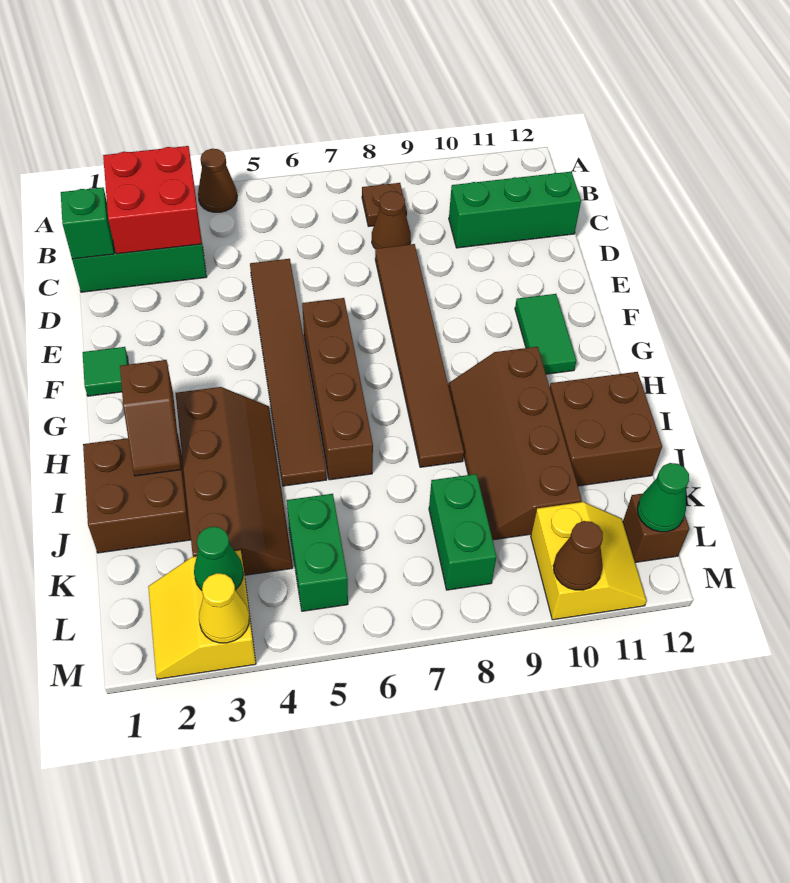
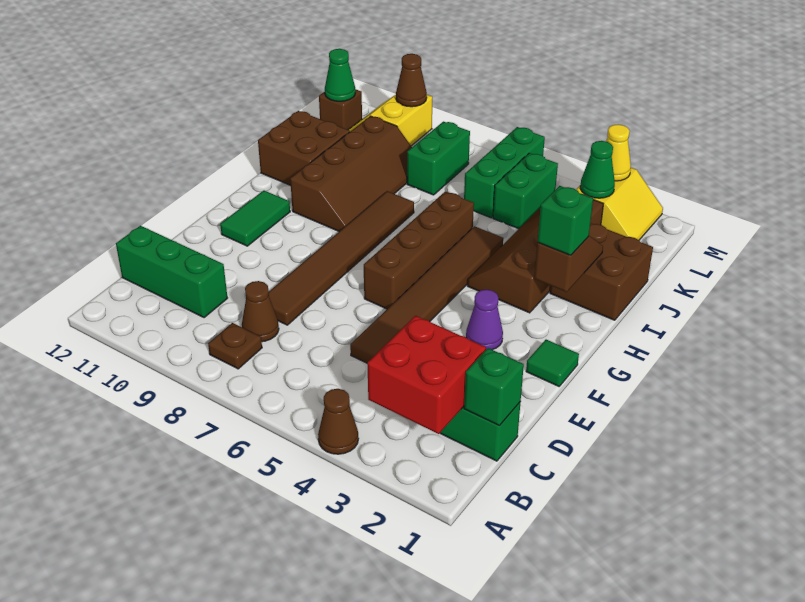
none -> purple cone F3 level 1
none -> green brick H2 level 3
none -> green brick K6:M6 level 1

